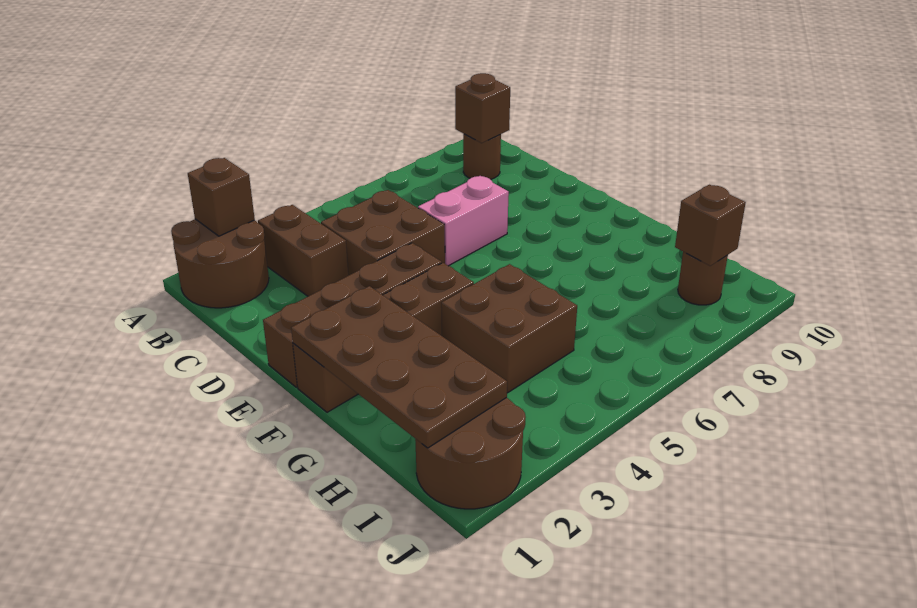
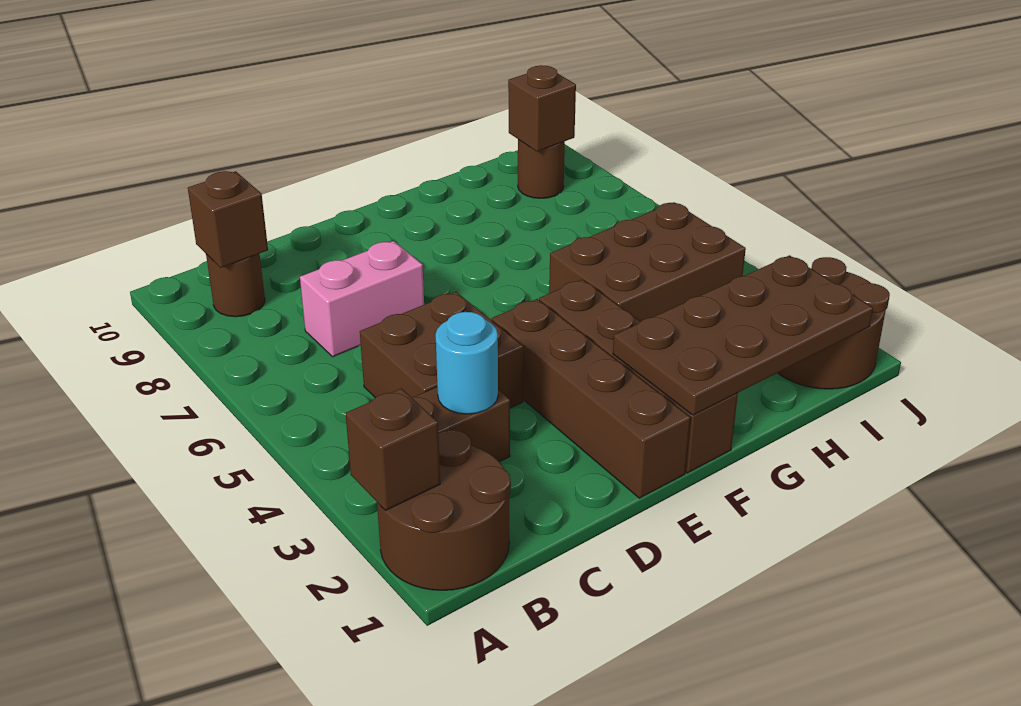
none -> cyan round brick C3 level 2
pink brick D6:D7 level 1 -> pink brick C7:D7 level 1
brown brick G4:H5 level 1 -> brown brick G4:I5 level 1

